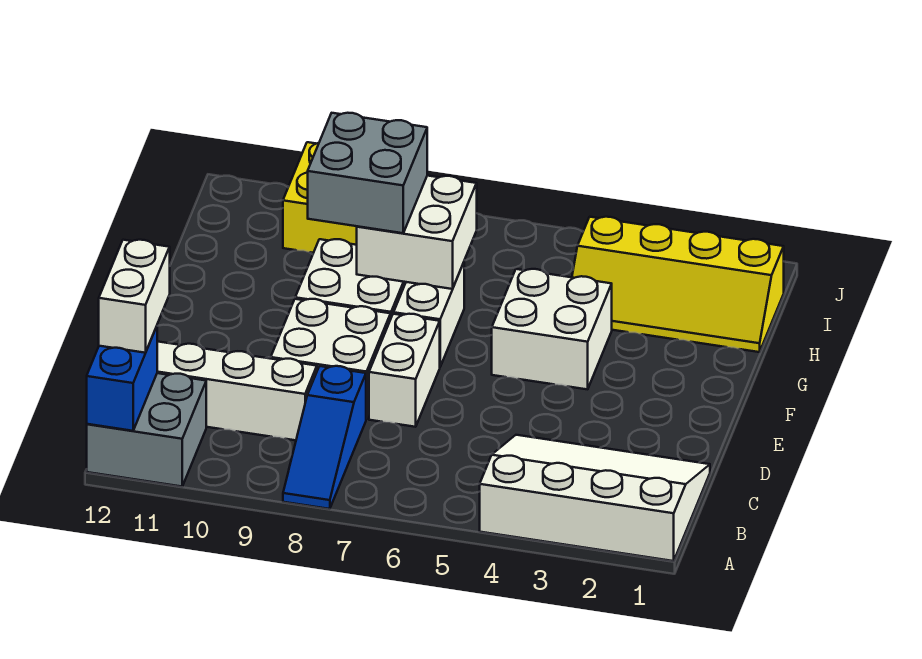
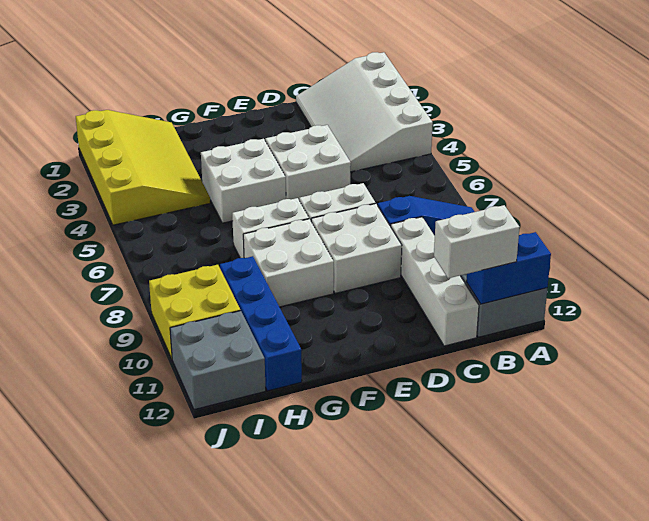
white brick G7:H8 level 2 -> white brick D4:E5 level 1
grey brick G8:H9 level 3 -> grey brick I11:J12 level 1
yellow slope H1:I4 level 1 top I -> yellow slope H1:J4 level 1 top J
none -> blue brick H9:H12 level 1

